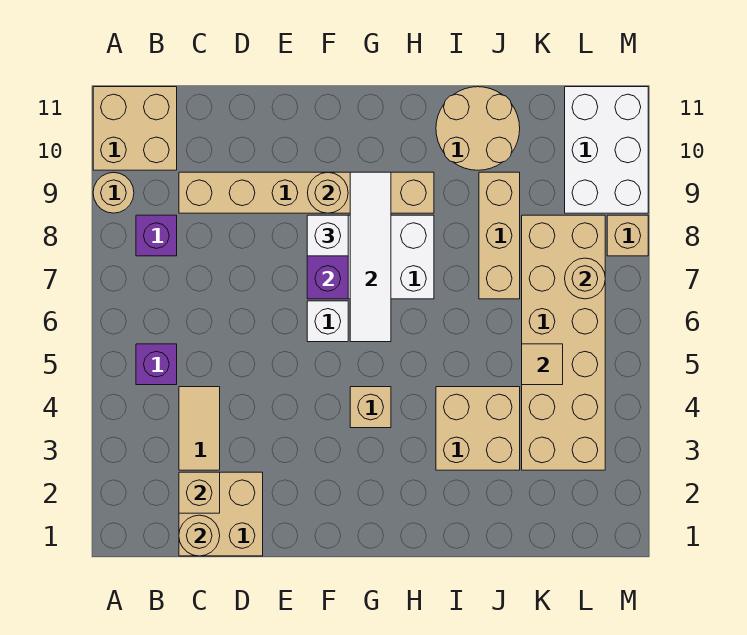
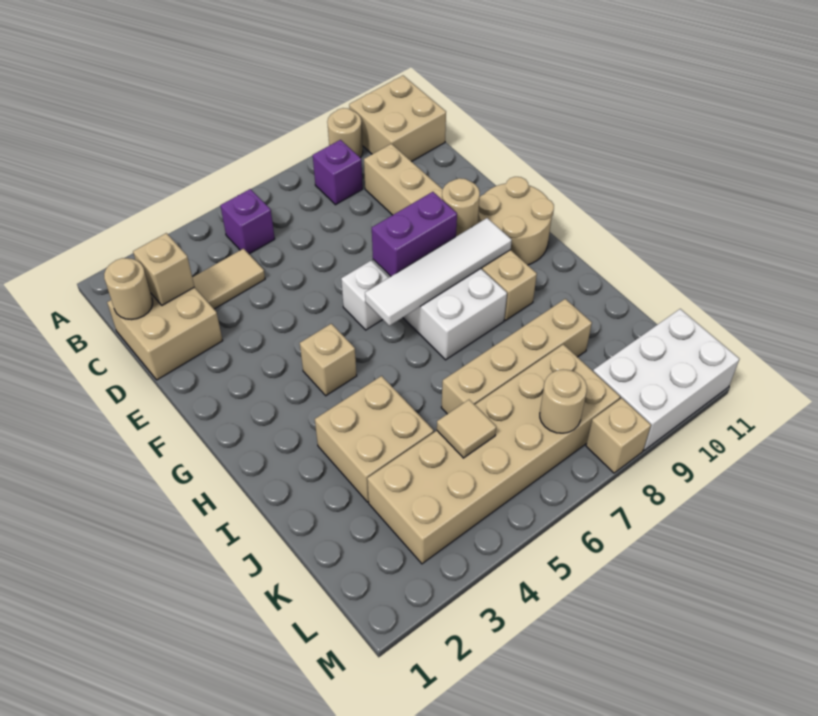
white brick F8 level 3 -> none
tan round brick I10:J11 level 1 -> tan round brick F10:G11 level 1
tan brick J7:J9 level 1 -> tan brick J6:J9 level 1

